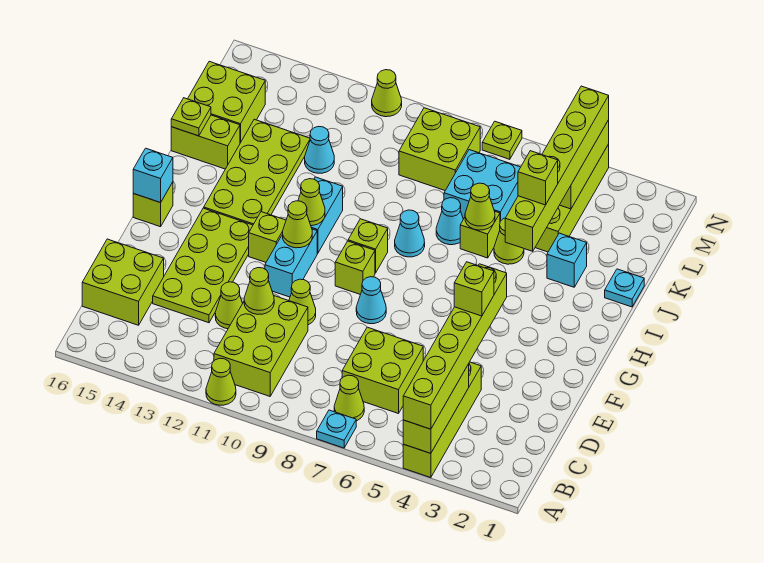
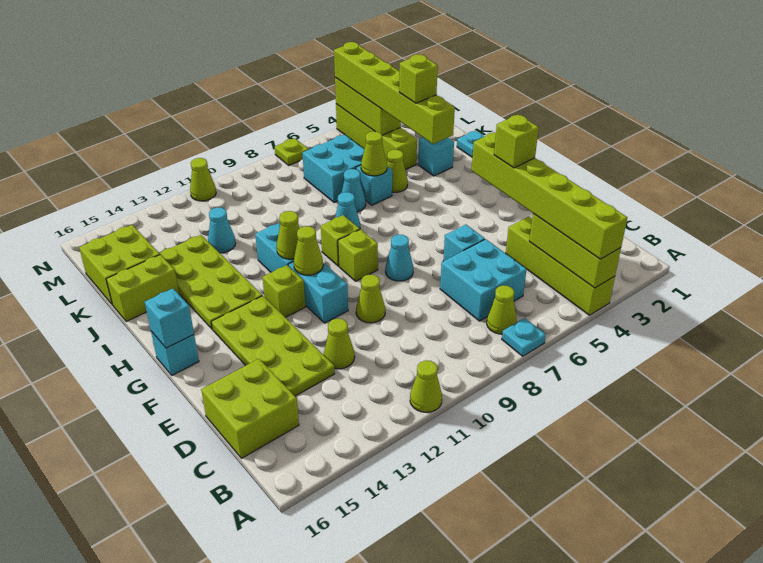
lime brick B10:D11 level 1 -> none
lime brick C6:D7 level 1 -> cyan brick C6:D7 level 1
lime cone D11 level 2 -> none
none -> cyan brick E6 level 1
lime brick G16 level 1 -> cyan brick G16 level 1
lime brick J6 level 1 -> cyan brick J6 level 1
lime plate J16 level 2 -> none
lime brick L8:M9 level 1 -> none

